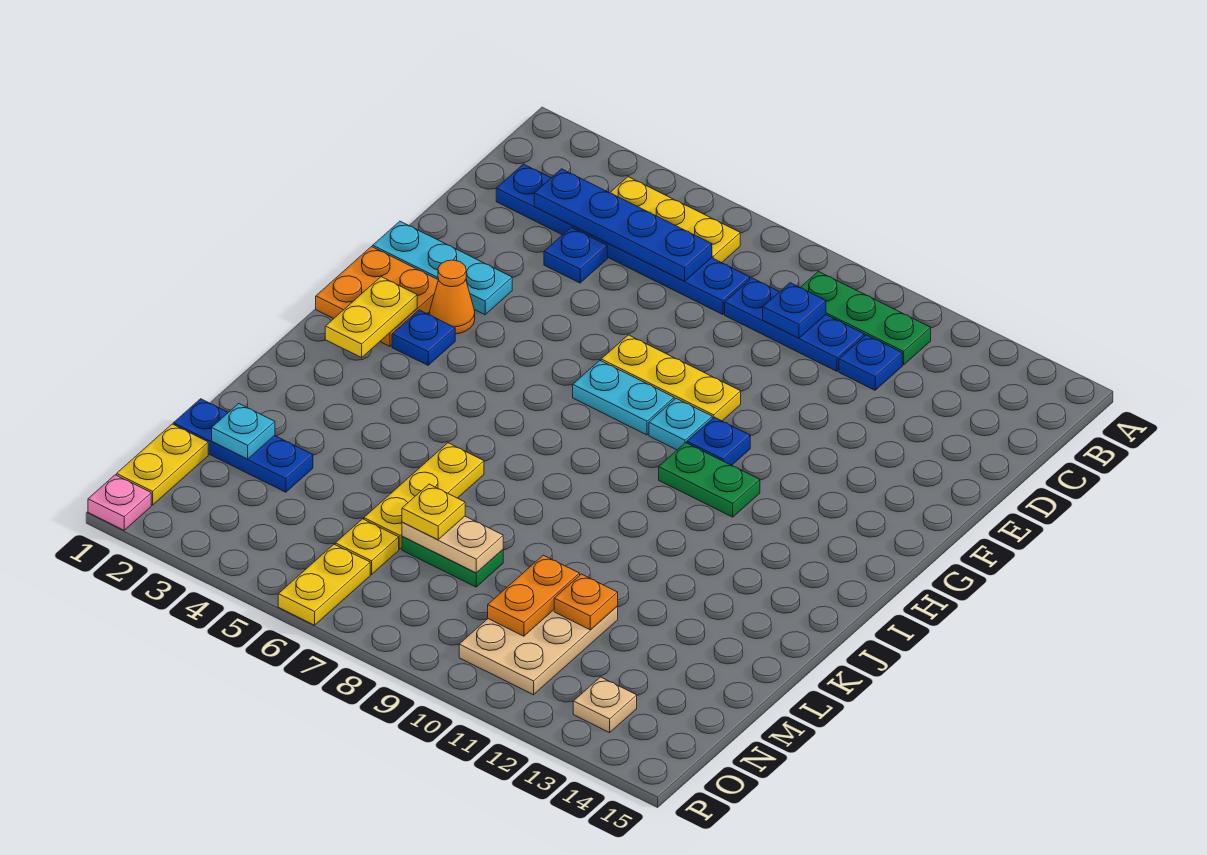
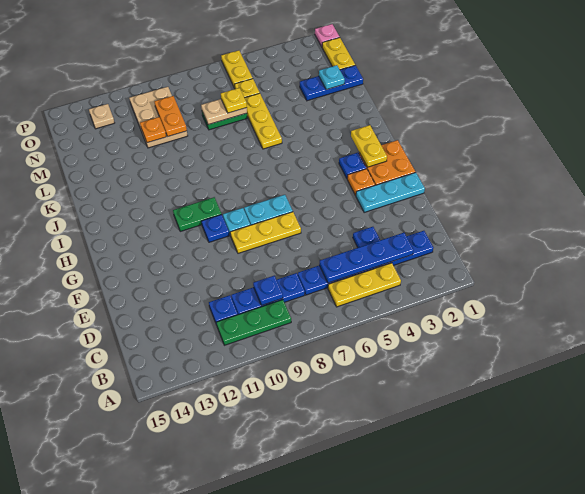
orange cone G3 level 1 -> orange plate G3 level 1

